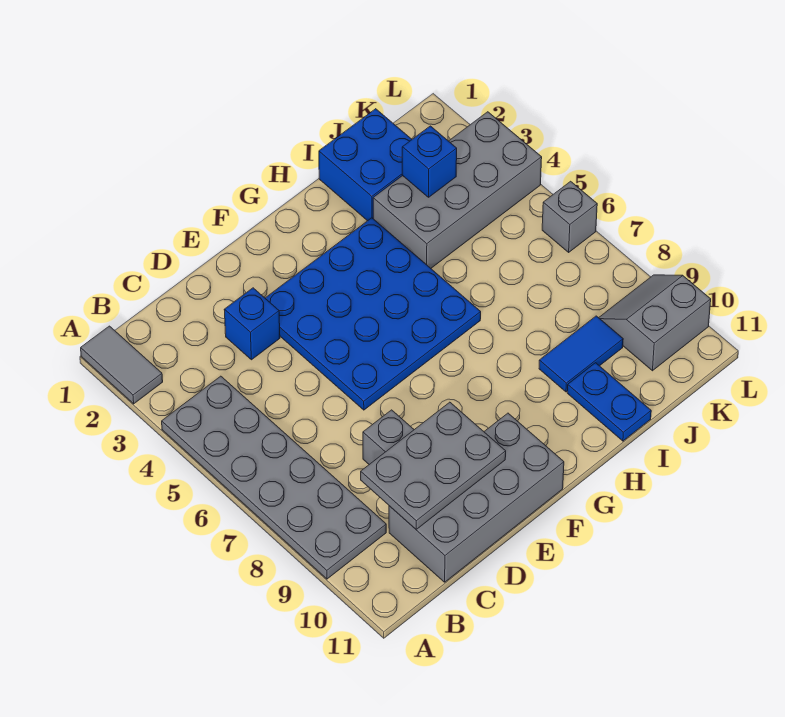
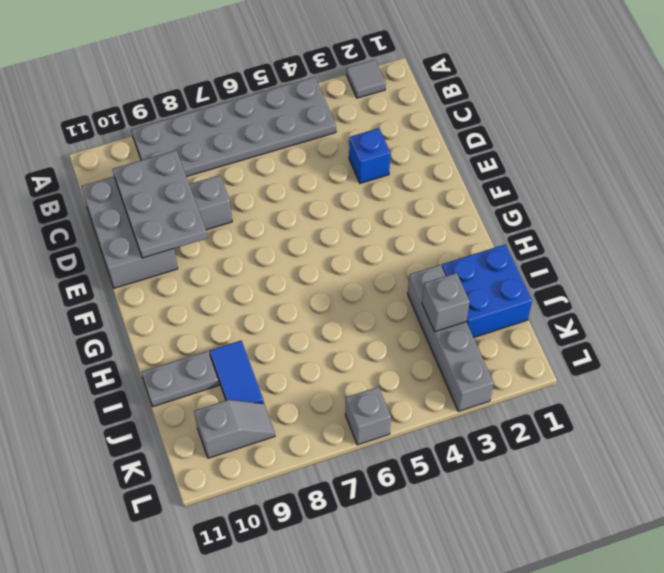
grey tile A1:A2 level 1 -> grey tile A2 level 1
grey brick C10:F11 level 1 -> grey brick C10:E11 level 1
blue plate E3:H6 level 1 -> none
grey brick I3:L4 level 1 -> grey brick I3:L3 level 1
blue plate I10:I11 level 1 -> grey plate I10:I11 level 1
blue brick J3 level 2 -> grey brick J3 level 2
grey slope K9:L10 level 1 top 10 -> grey slope K9:K10 level 1 top 10

